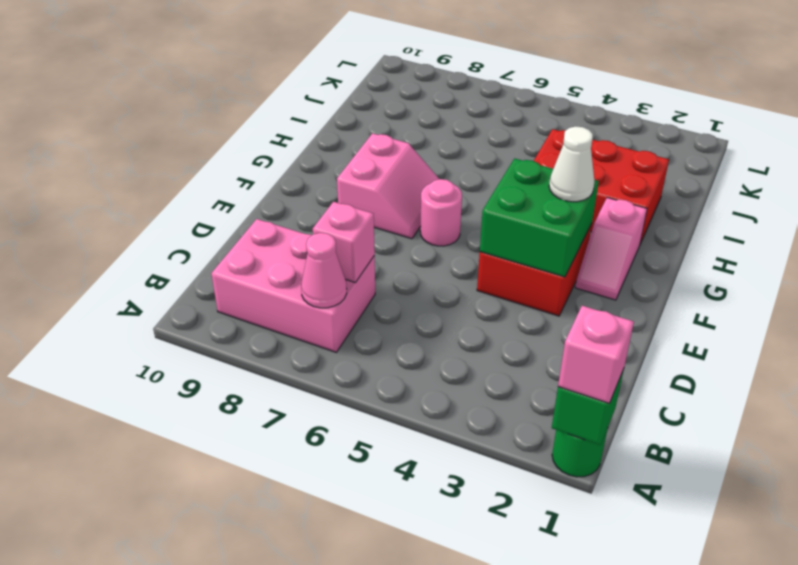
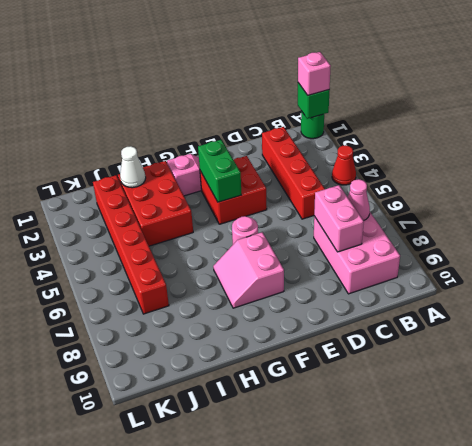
none -> red cone A4 level 1
none -> red brick C2:C5 level 1
pink brick C7 level 2 -> pink brick C7:C8 level 2
green brick E3:F4 level 2 -> green brick F3:F4 level 2
white cone F3 level 3 -> white cone I2 level 2
pink slope F7:G8 level 1 top 8 -> pink slope F7:G8 level 1 top F
none -> red brick J2:J7 level 1

